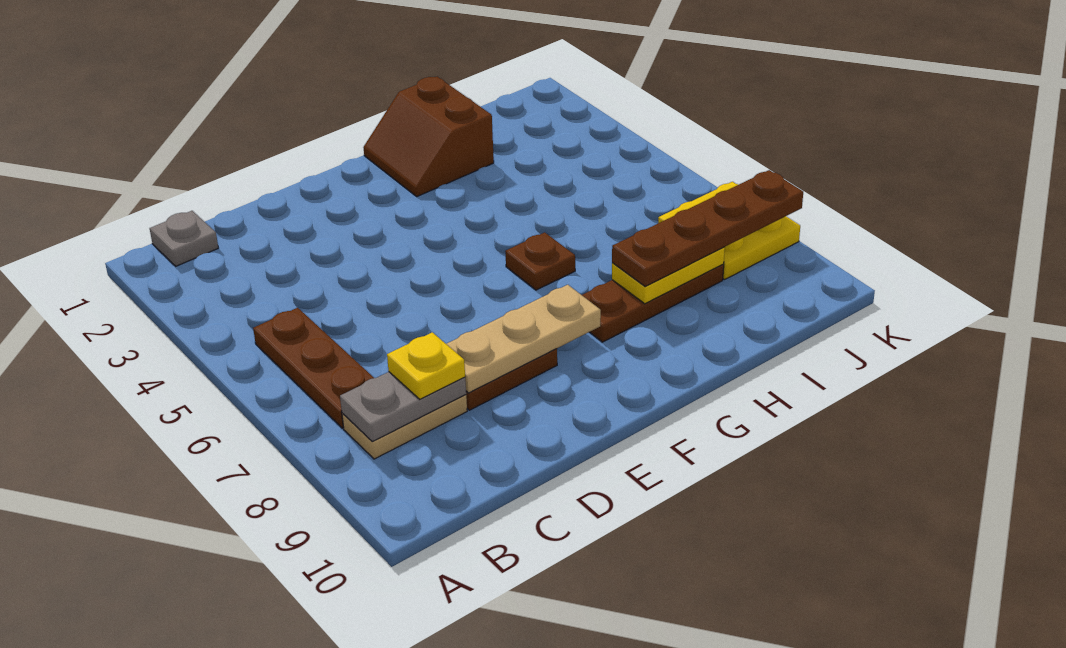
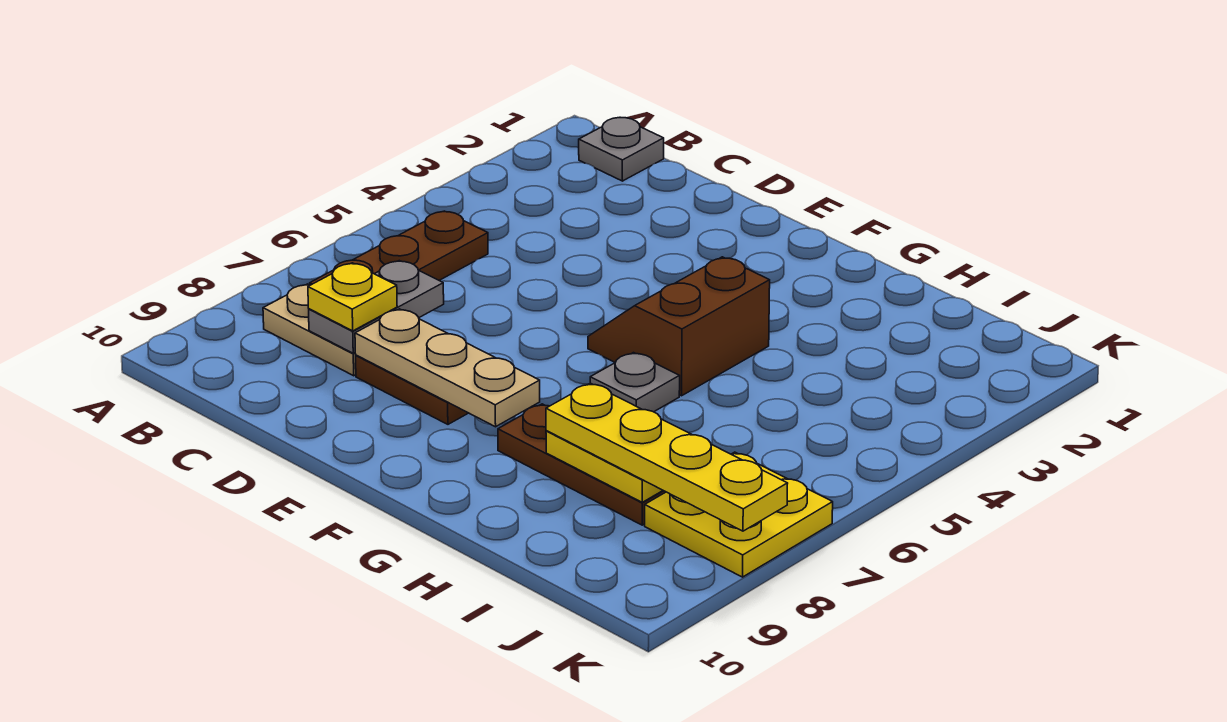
grey plate B8:C8 level 2 -> grey plate C7:C8 level 2
brown slope G1:H2 level 1 top H -> brown slope F4:G5 level 1 top G
brown plate G6 level 1 -> grey plate G6 level 1
brown plate H8:K8 level 3 -> yellow plate H8:K8 level 3

